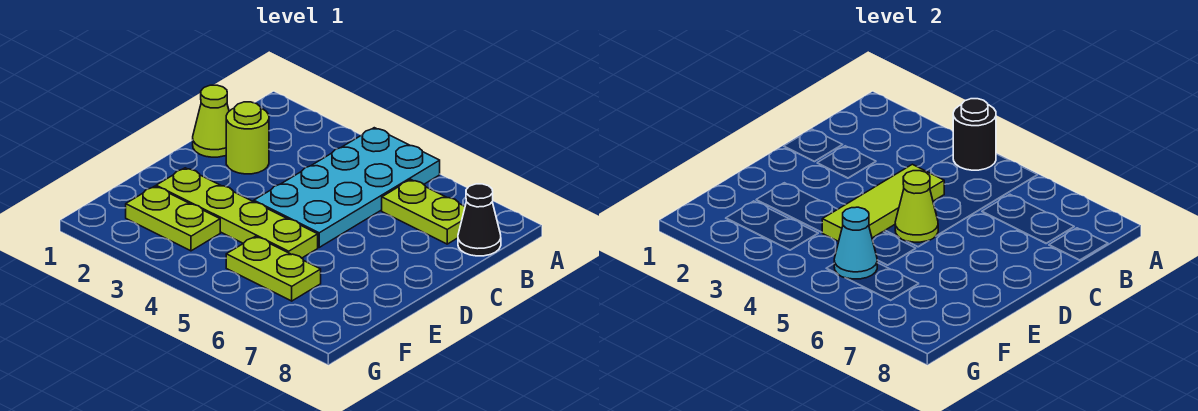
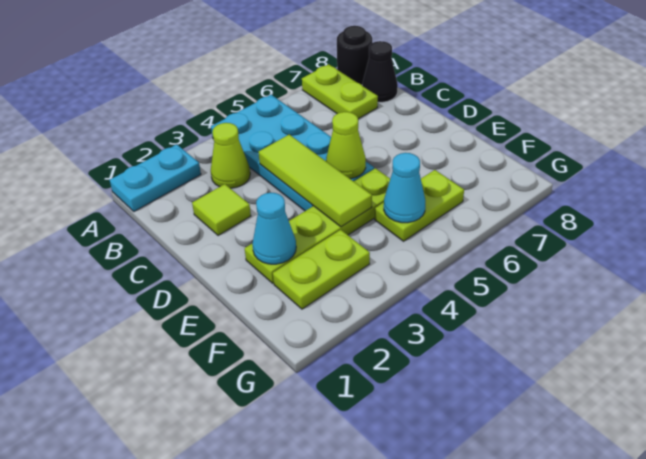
none -> cyan plate A1:A2 level 1
black round brick A4 level 2 -> black round brick A8 level 1
lime plate B6:B7 level 1 -> lime plate A7:B7 level 1
lime cone C1 level 1 -> lime cone B3 level 1
lime round brick C2 level 1 -> lime tile C2 level 1
none -> cyan cone E2 level 2

